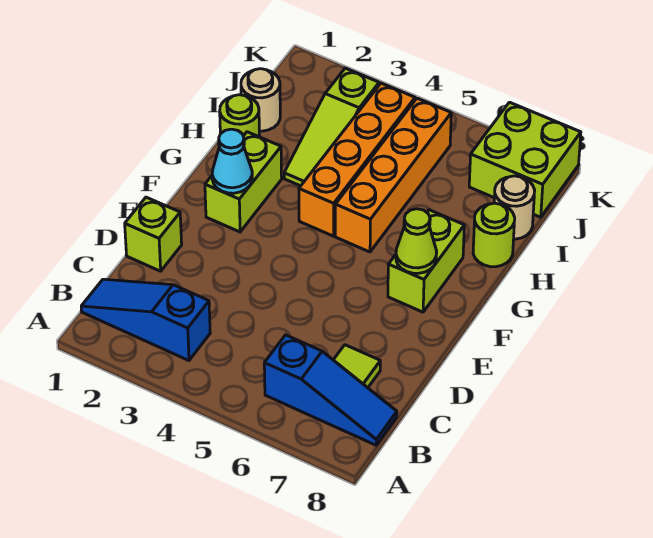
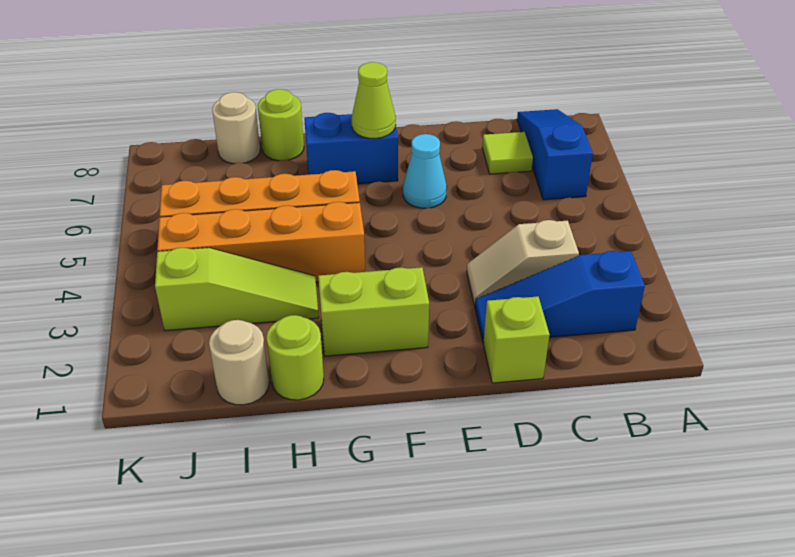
blue slope B1:B3 level 1 top 3 -> blue slope B2:D2 level 1 top B
none -> tan slope C3:D3 level 1 top C
cyan cone F2 level 2 -> cyan cone E6 level 1
lime brick F7:G7 level 1 -> blue brick F7:G7 level 1
lime brick J7:K8 level 1 -> none

